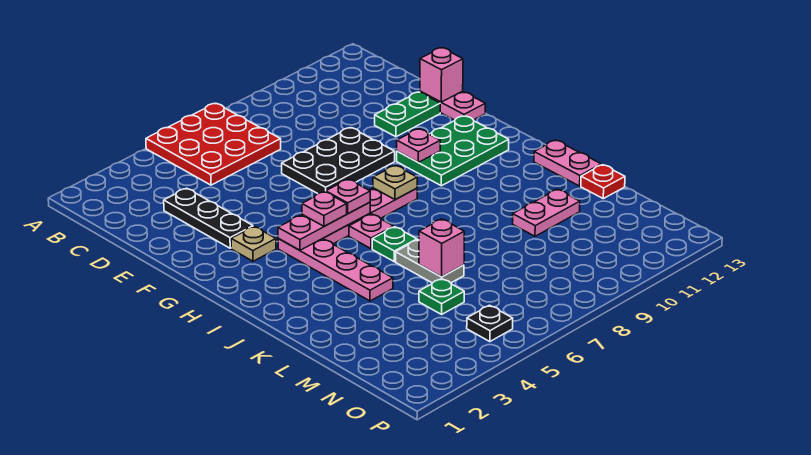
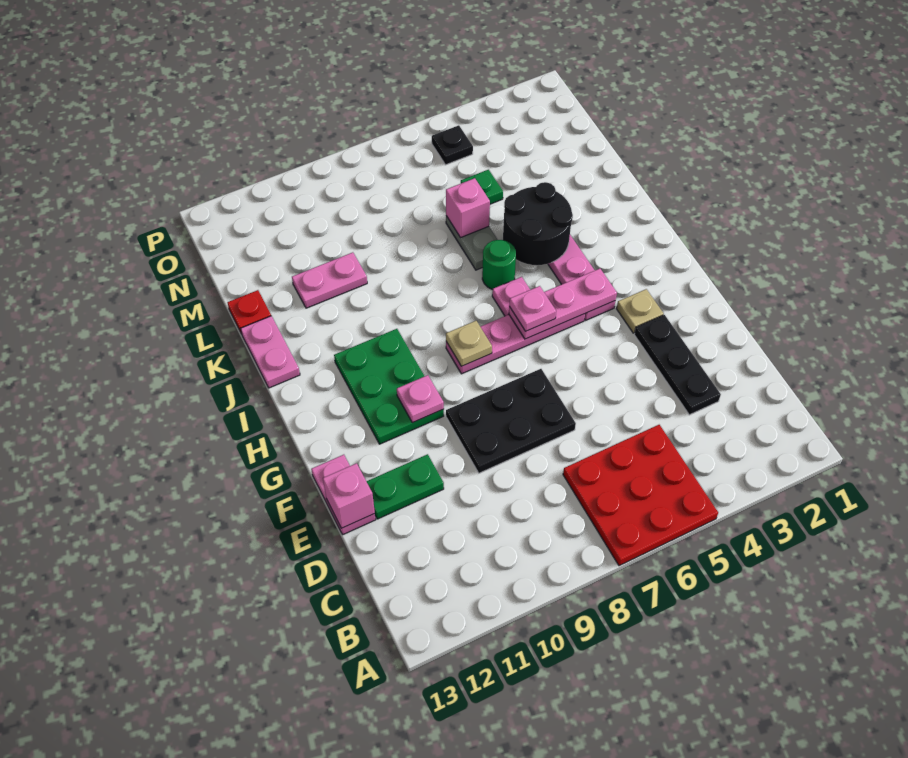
green plate G10:H12 level 1 -> green plate G10:I11 level 1
pink plate H5 level 3 -> none
none -> black round brick J4:K5 level 2
green plate J6 level 1 -> green round brick J6 level 1

